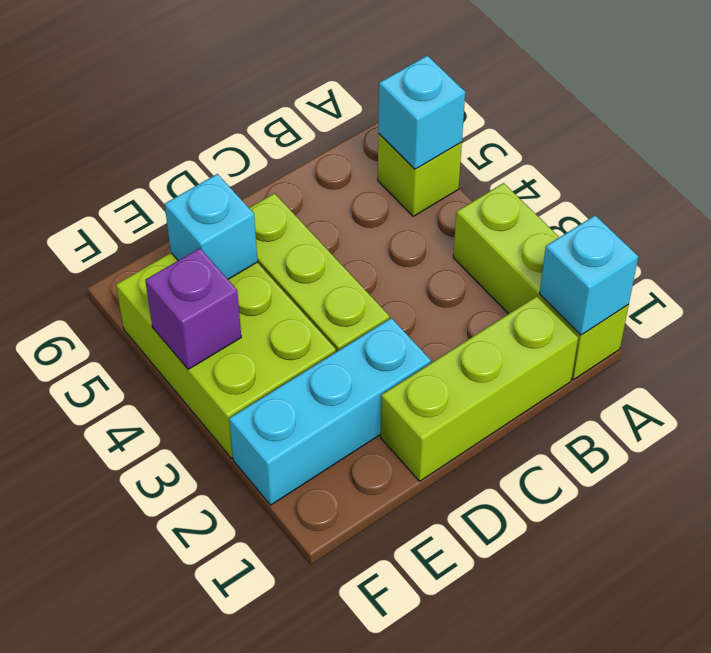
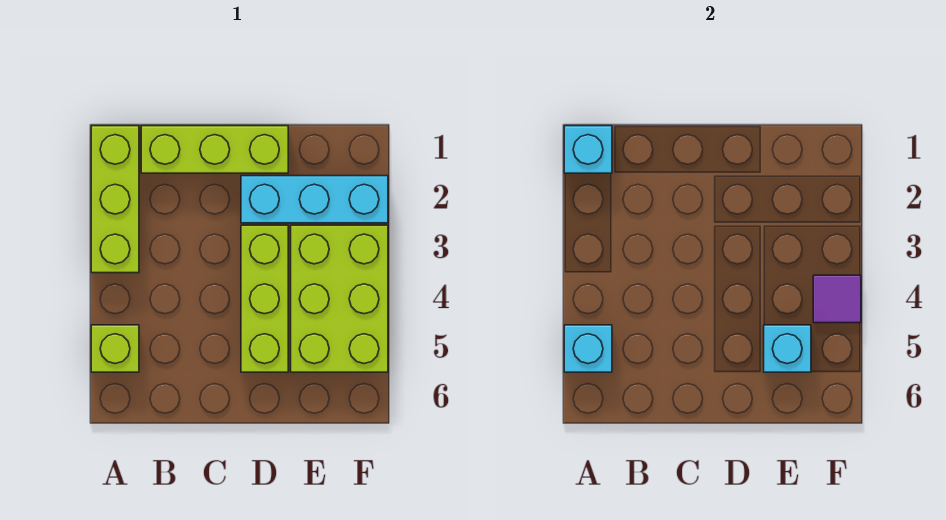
purple brick F4 level 2 -> purple tile F4 level 2

